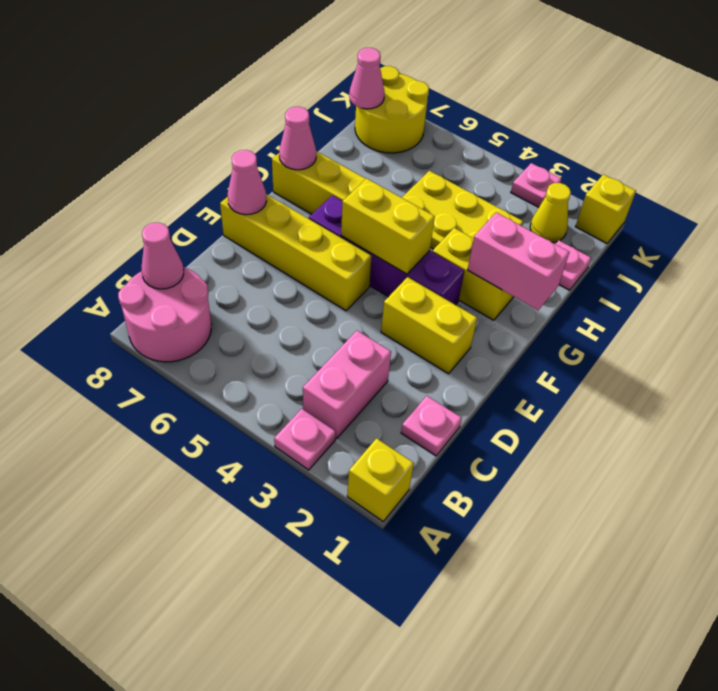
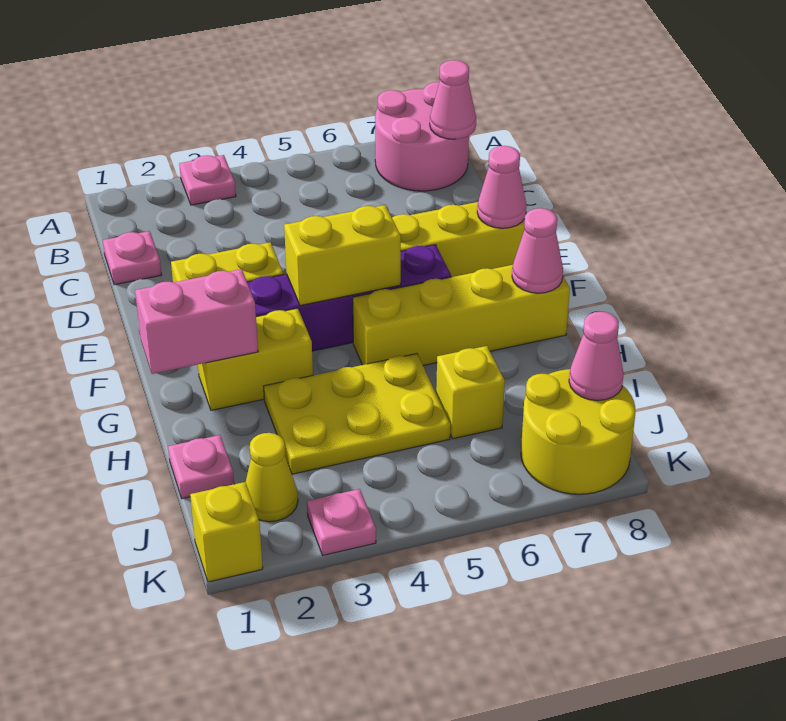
yellow brick A1 level 1 -> yellow brick I6 level 1
pink brick B3:C3 level 1 -> none

